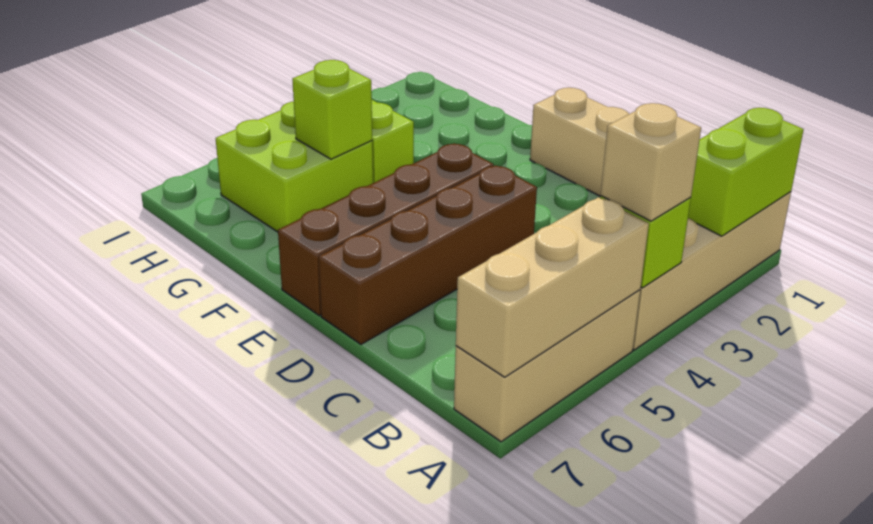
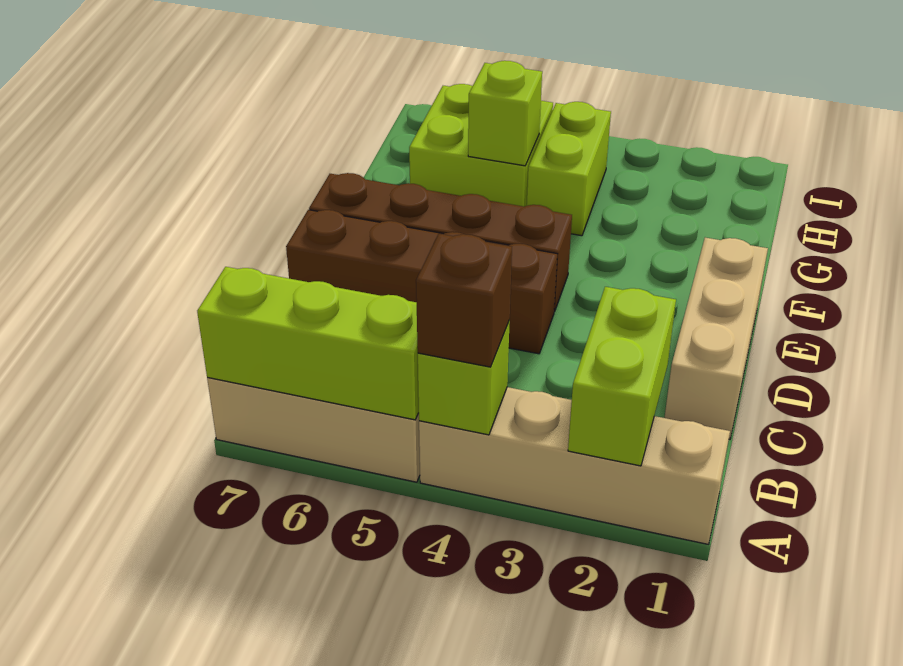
lime brick A1:A2 level 2 -> lime brick A2:B2 level 2
tan brick A4 level 3 -> brown brick A4 level 3
tan brick A5:A7 level 2 -> lime brick A5:A7 level 2

